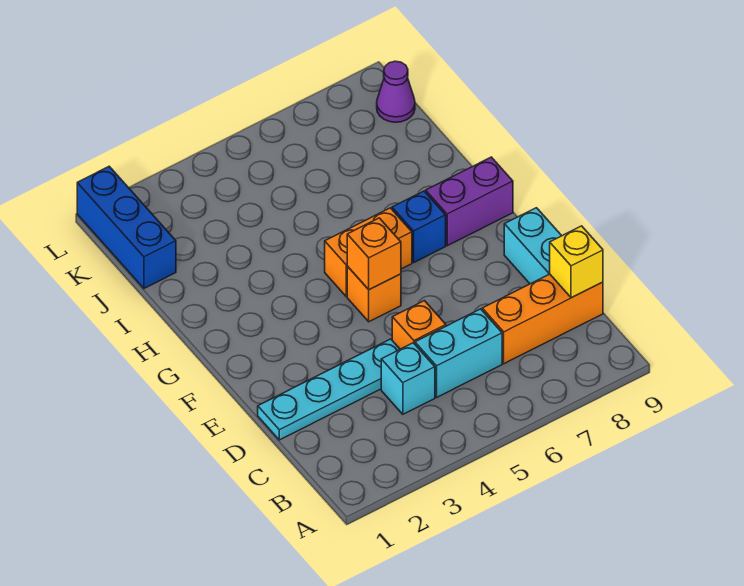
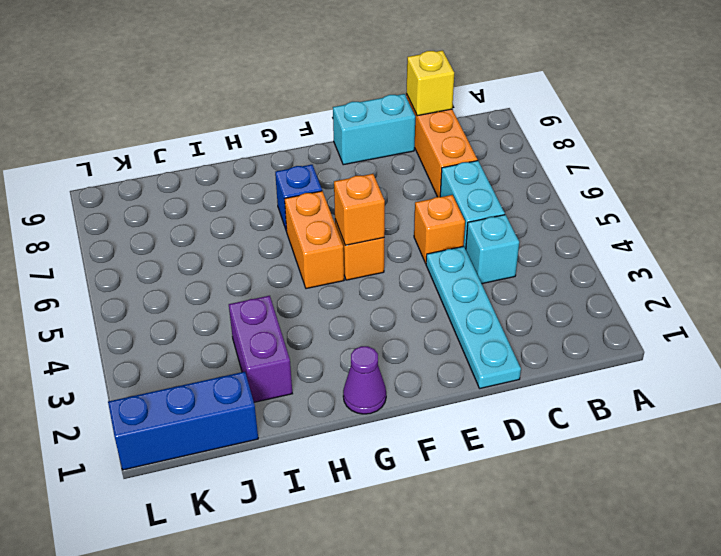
purple brick G8:G9 level 1 -> purple brick I2:I3 level 1
purple cone K9 level 1 -> purple cone G1 level 1

